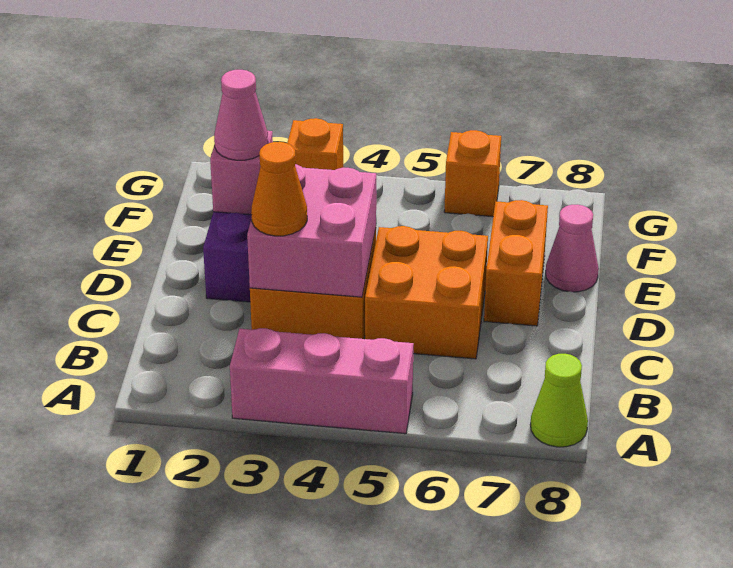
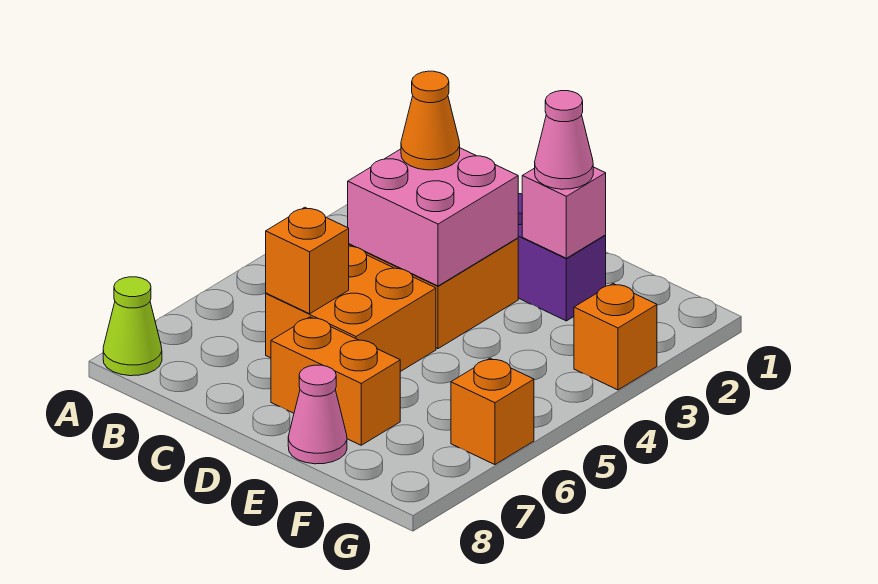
pink brick A3:A5 level 1 -> none
none -> orange brick C6 level 2

